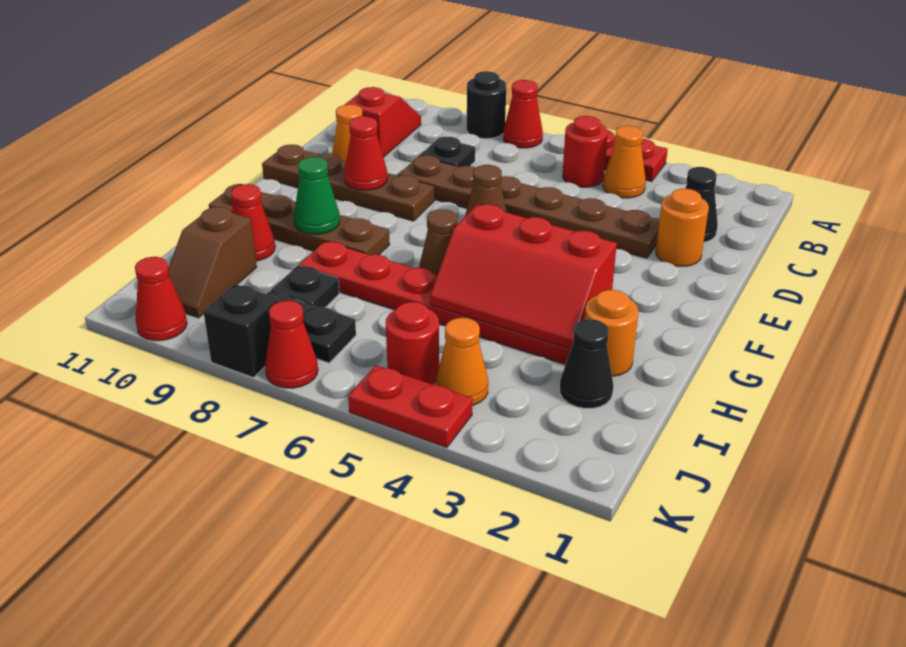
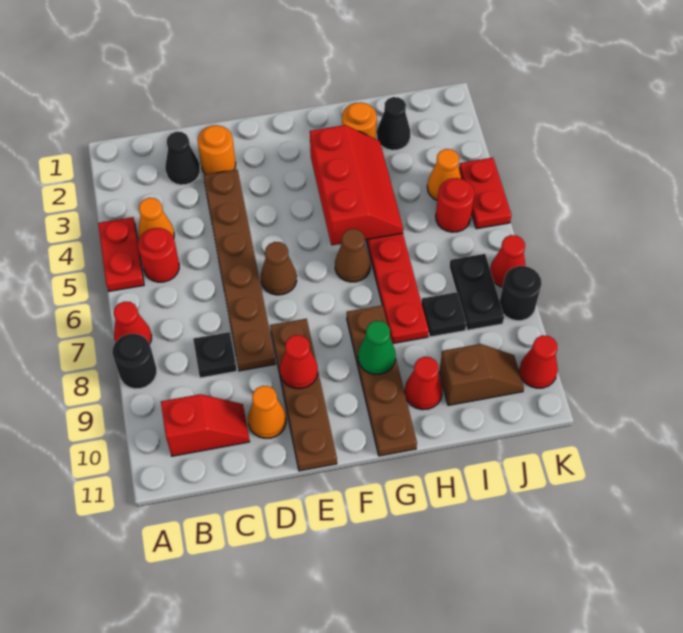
red slope B10:C10 level 1 top C -> red slope B10:C10 level 1 top B
black brick K8 level 1 -> black round brick K8 level 1

